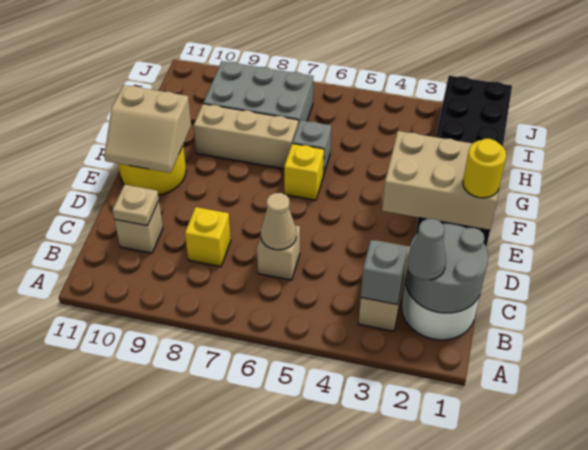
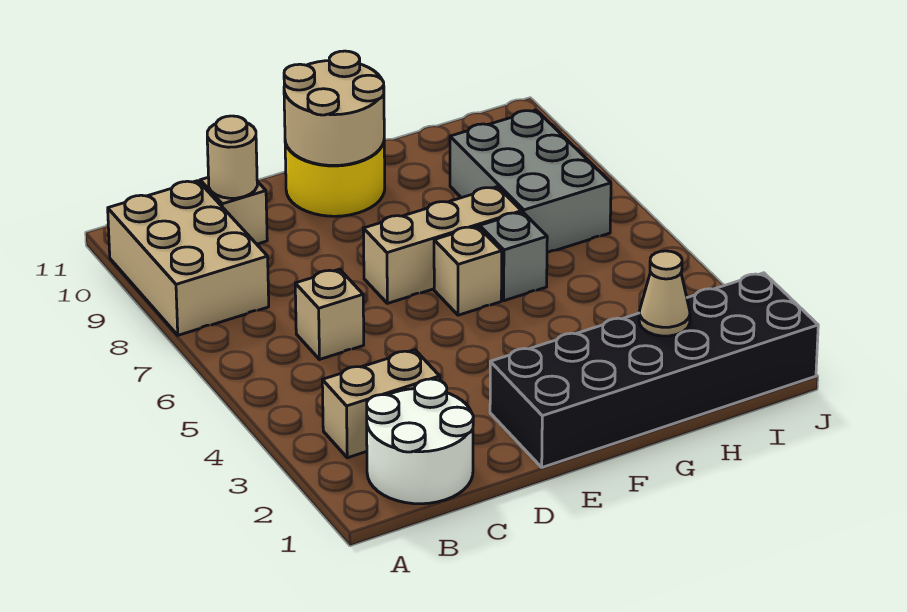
grey round brick B1:C2 level 2 -> none
grey cone B2 level 3 -> none
grey brick B3 level 2 -> none
tan cone C6 level 2 -> tan cone H2 level 2
yellow brick C8 level 1 -> none
tan plate C10 level 2 -> tan round brick C10 level 2
tan brick E1:F3 level 2 -> tan brick A8:B10 level 1
yellow round brick E1 level 3 -> none
tan slope E10:F11 level 2 top F -> tan round brick E10:F11 level 2
yellow brick F6 level 1 -> tan brick F6 level 1
tan brick G7:G9 level 1 -> tan brick E7:G7 level 1

